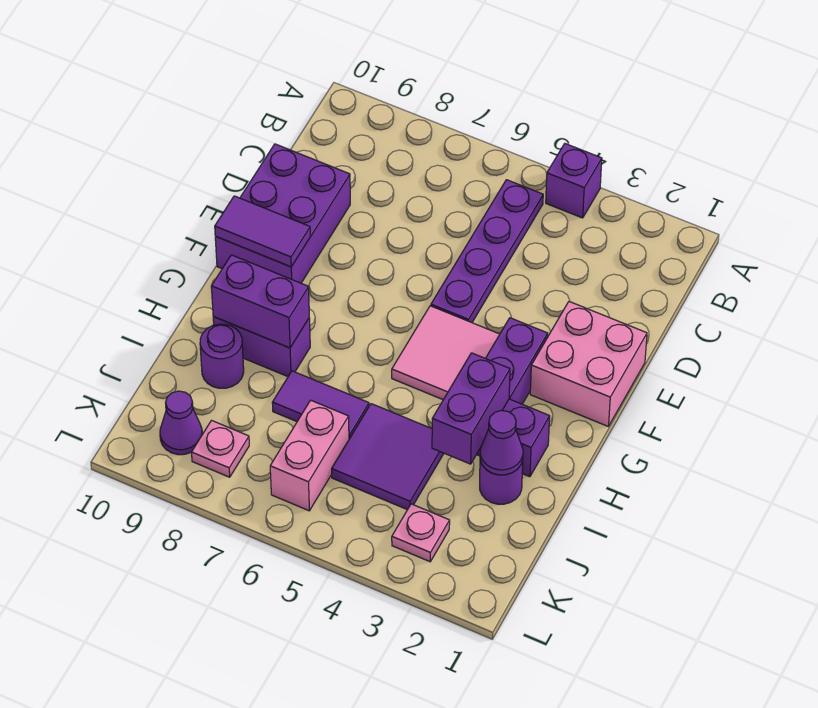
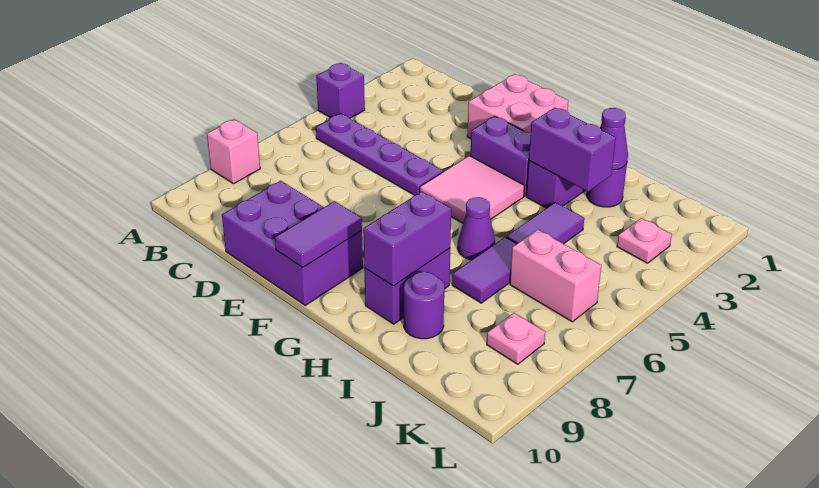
none -> pink brick A8 level 1
purple tile I4:J5 level 1 -> purple tile I4:I5 level 1
purple cone K9 level 1 -> purple cone H6 level 1

